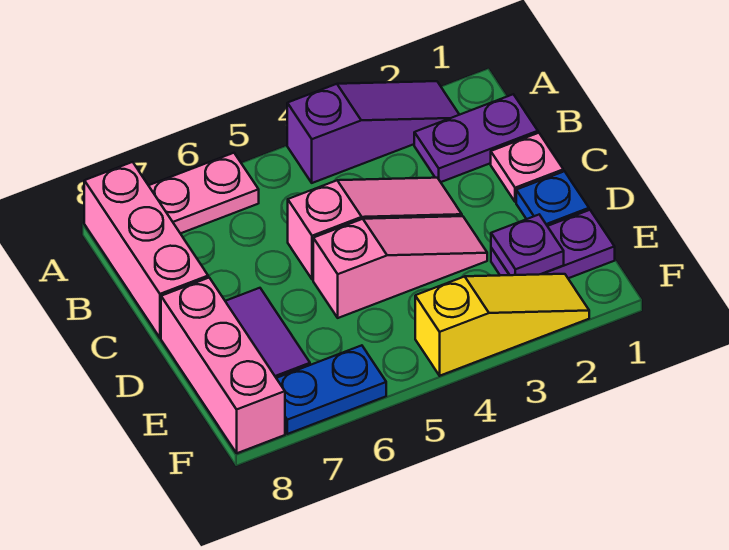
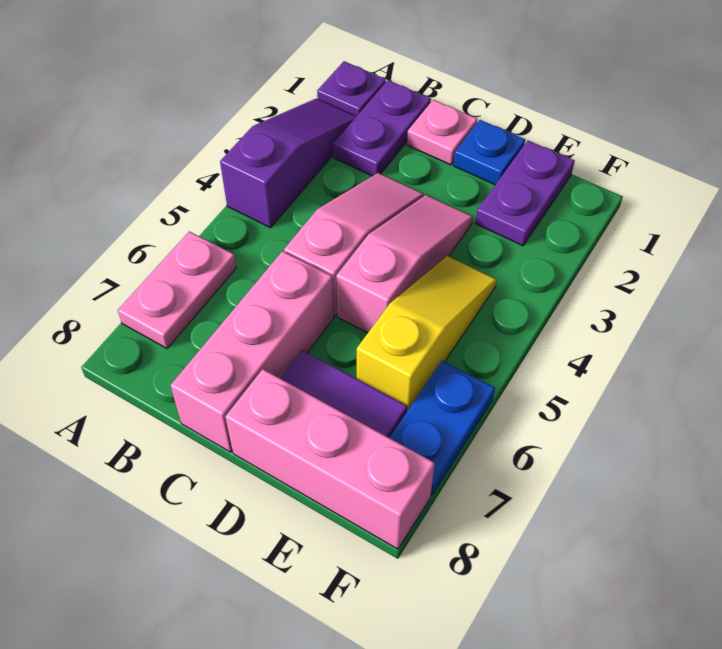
pink brick A8:C8 level 1 -> pink brick C6:C8 level 1
purple plate E2 level 2 -> purple plate A1 level 1
yellow slope F2:F4 level 1 top 4 -> yellow slope E4:E6 level 1 top 6

